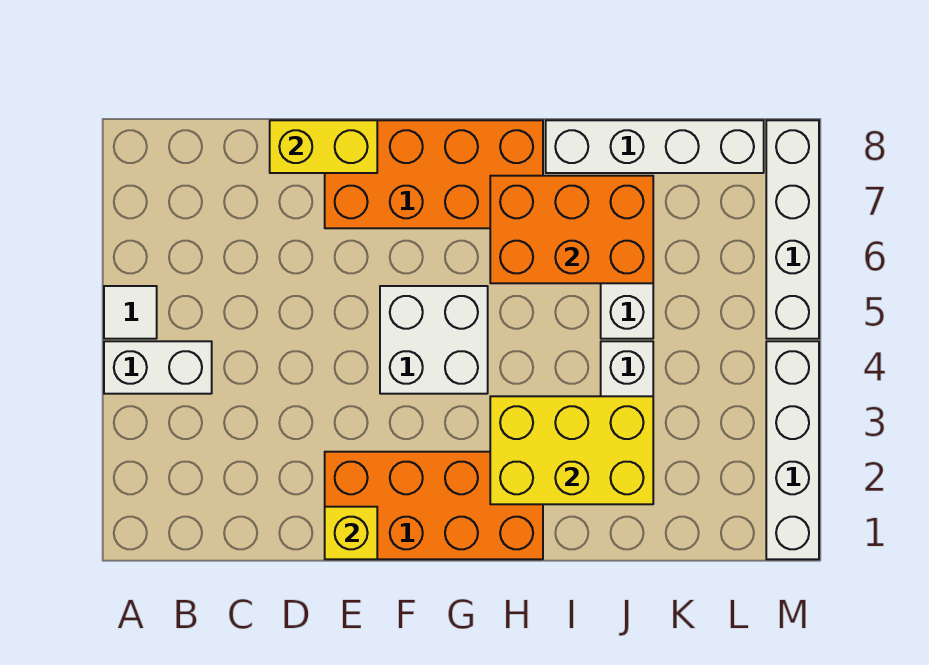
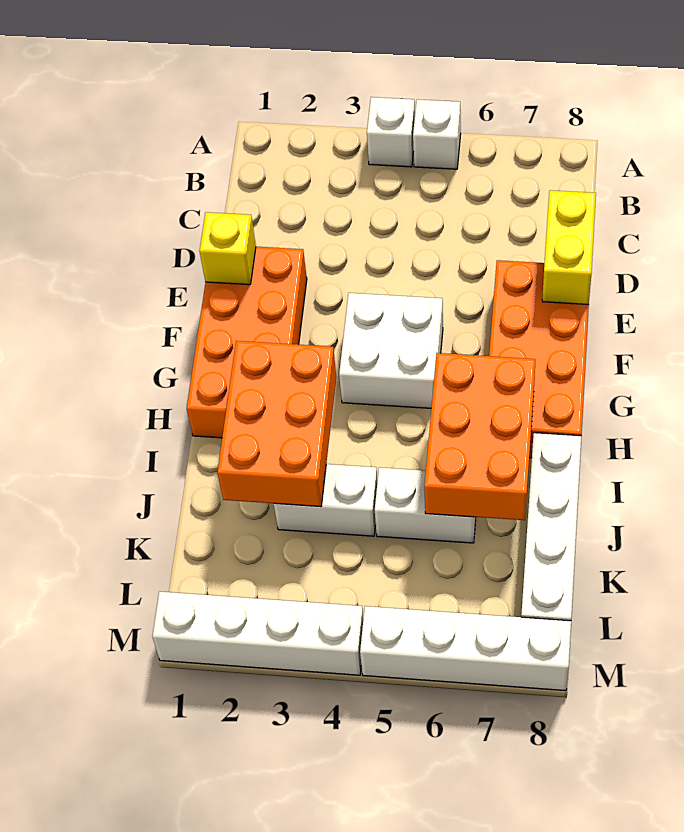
white brick A4:B4 level 1 -> white brick A4 level 1
white tile A5 level 1 -> white brick A5 level 1
yellow brick H2:J3 level 2 -> orange brick H2:J3 level 2

